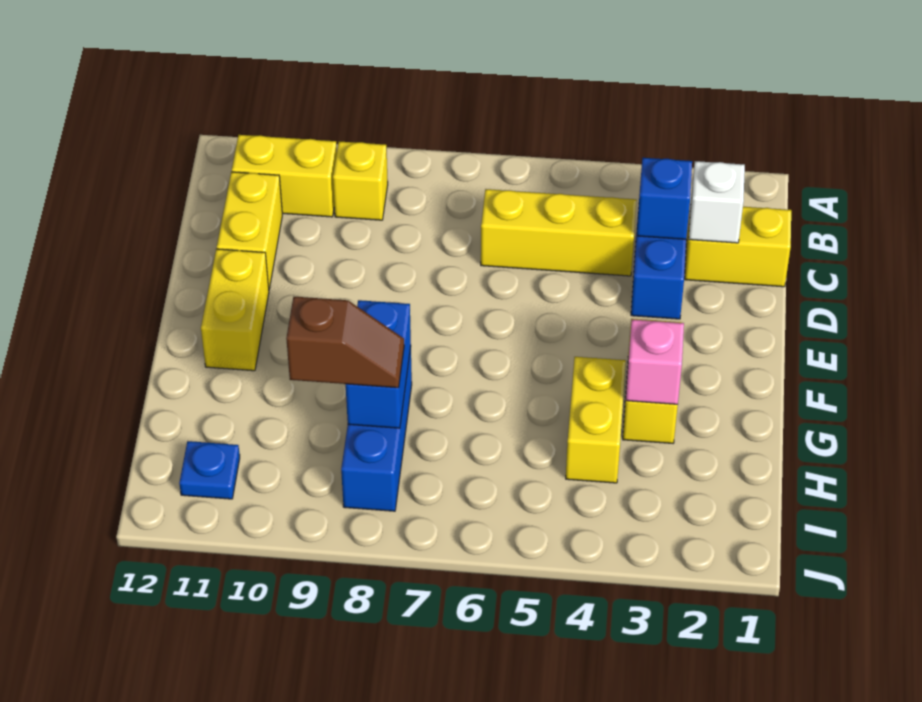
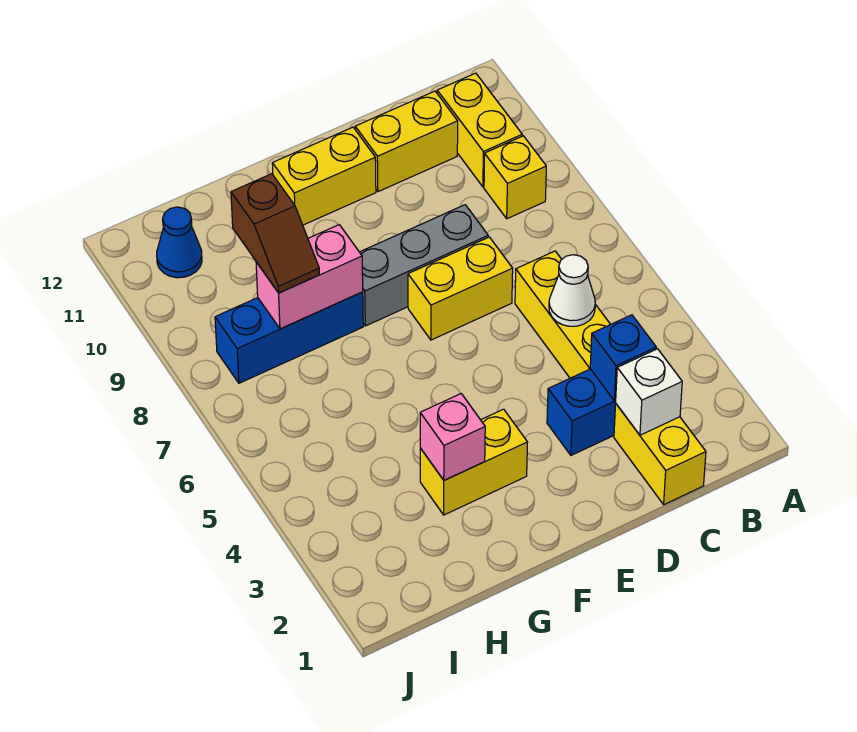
none -> white cone C5 level 2
none -> grey brick D8:F8 level 1
yellow brick G4:H4 level 1 -> yellow brick D7:E7 level 1
blue brick G8:H8 level 2 -> pink brick G8:H8 level 2
blue plate I11 level 1 -> blue cone I11 level 1

